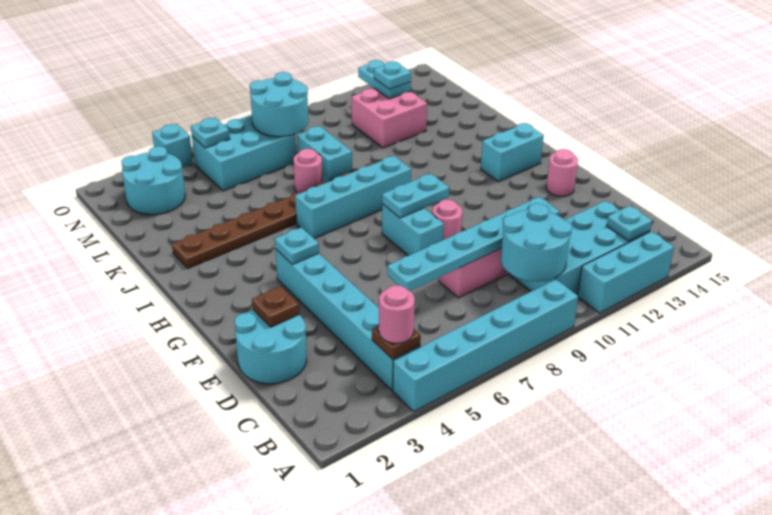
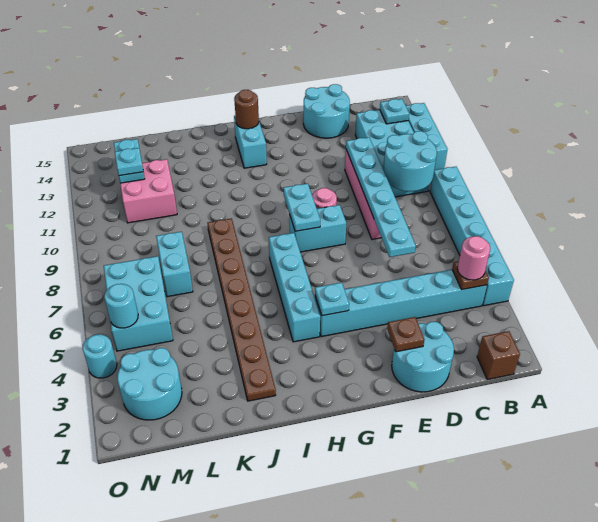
none -> brown brick B1 level 1
pink round brick F14 level 1 -> none
none -> brown round brick H14 level 2
cyan brick I6:I9 level 1 -> cyan brick H4:H7 level 1
pink round brick K7 level 1 -> none
cyan brick K8:L8 level 1 -> cyan brick L7:L8 level 1
cyan round brick M7:N8 level 2 -> cyan round brick D14:E15 level 1
cyan plate M12:N12 level 2 -> cyan plate M12:M13 level 2
cyan plate N5 level 2 -> cyan round brick N5 level 2
cyan brick O4 level 1 -> cyan round brick O4 level 1

